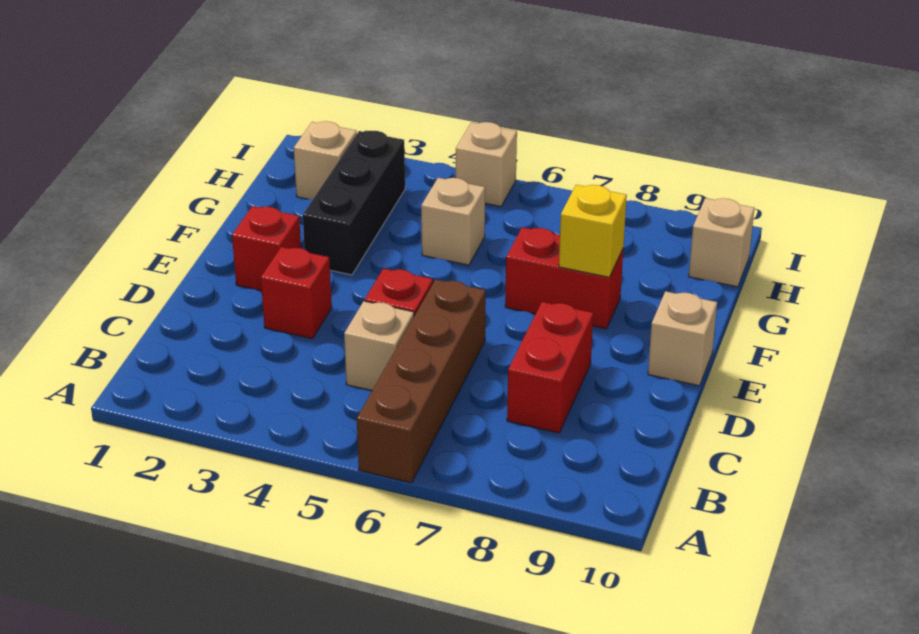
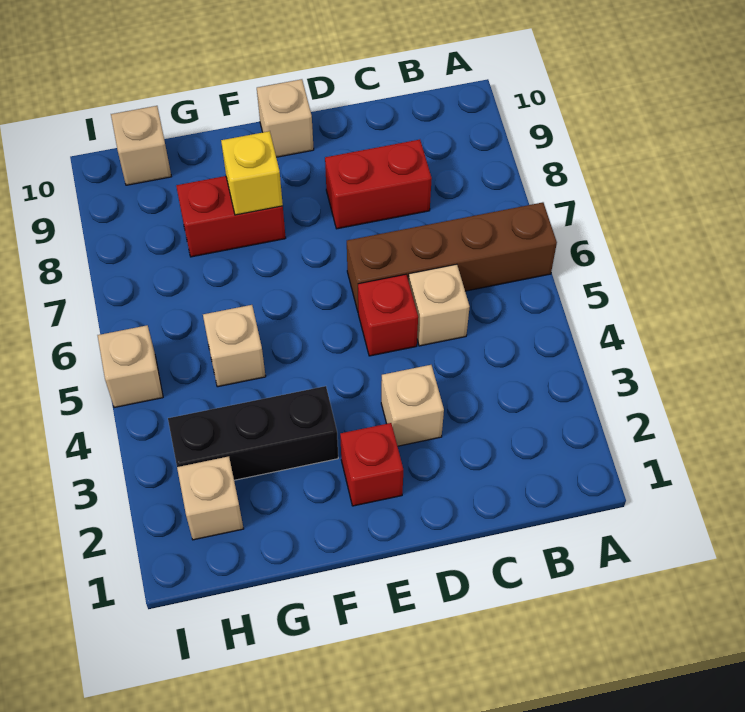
red brick D3 level 1 -> tan brick D3 level 1
red brick F7:F8 level 1 -> red brick F8:G8 level 1

